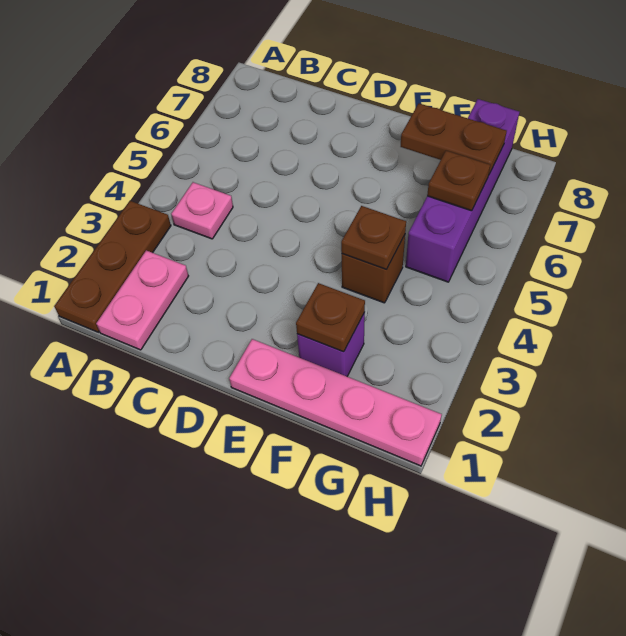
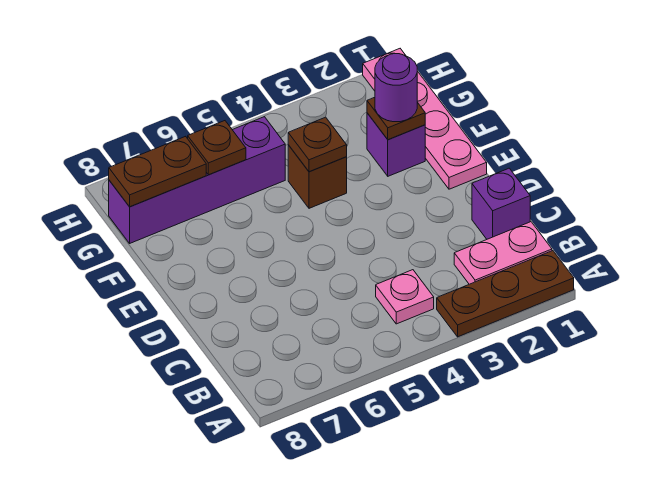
none -> purple brick C1 level 1
none -> purple round brick F2 level 3
brown plate F7:G7 level 2 -> brown plate G7:G8 level 2

